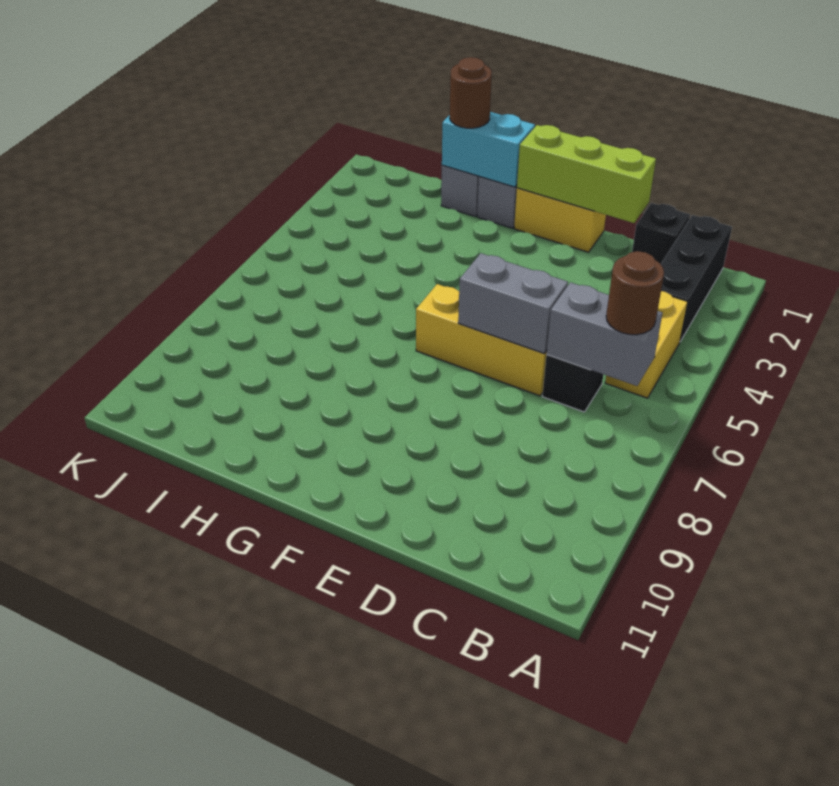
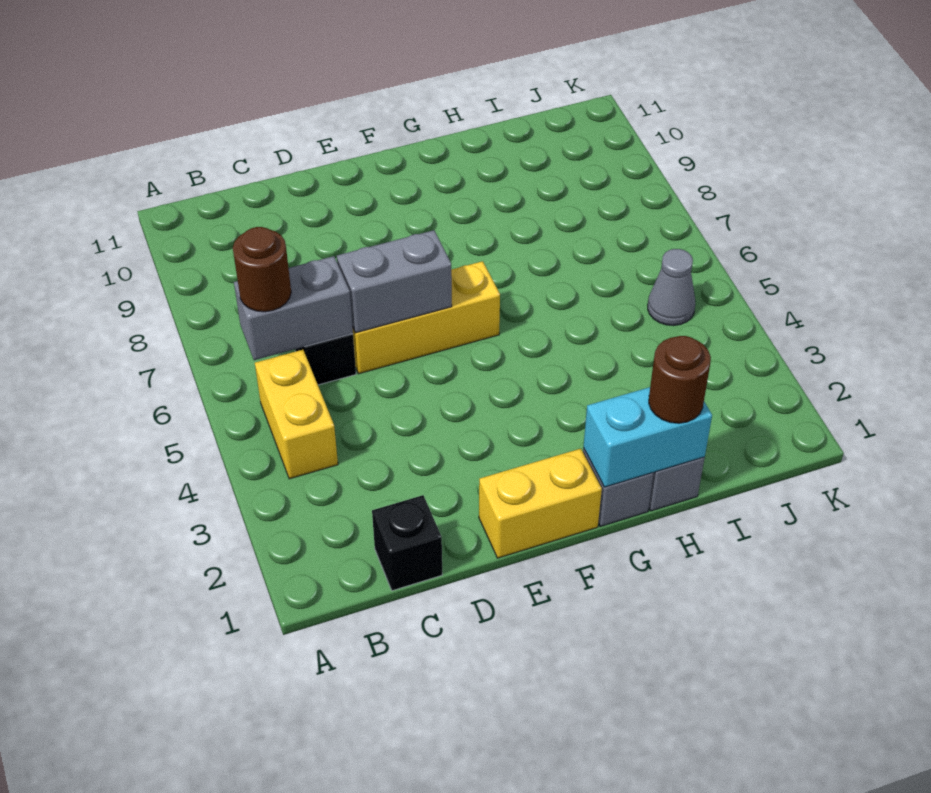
black brick B1:B3 level 1 -> none
lime brick D1:F1 level 2 -> none
none -> grey cone J5 level 1

